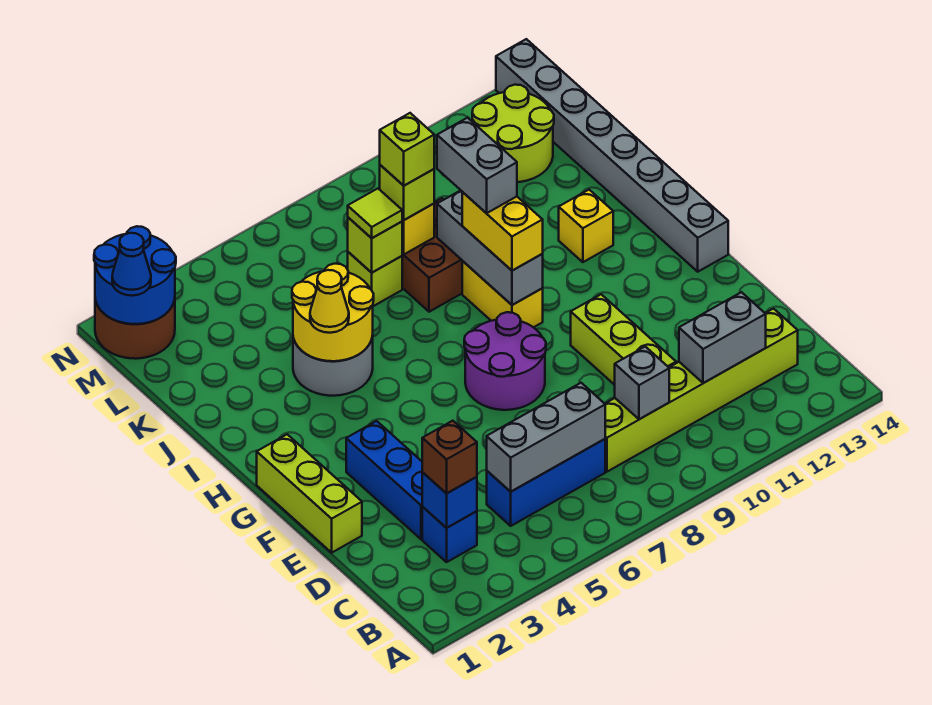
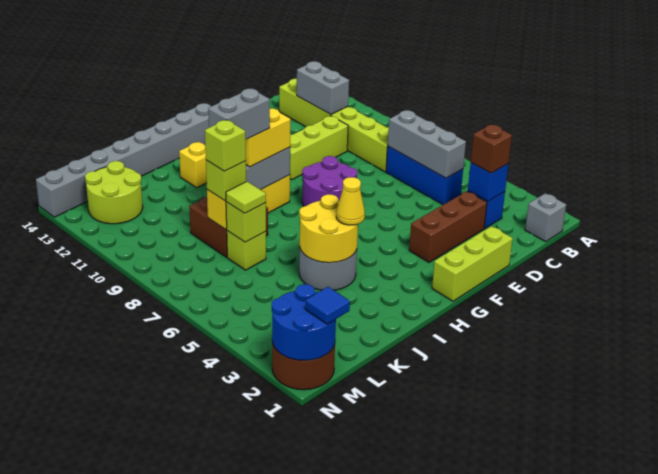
grey brick C9 level 2 -> grey brick B1 level 1
blue brick D3:F3 level 1 -> brown brick D3:F3 level 1
blue cone M1 level 3 -> blue tile M1 level 3

